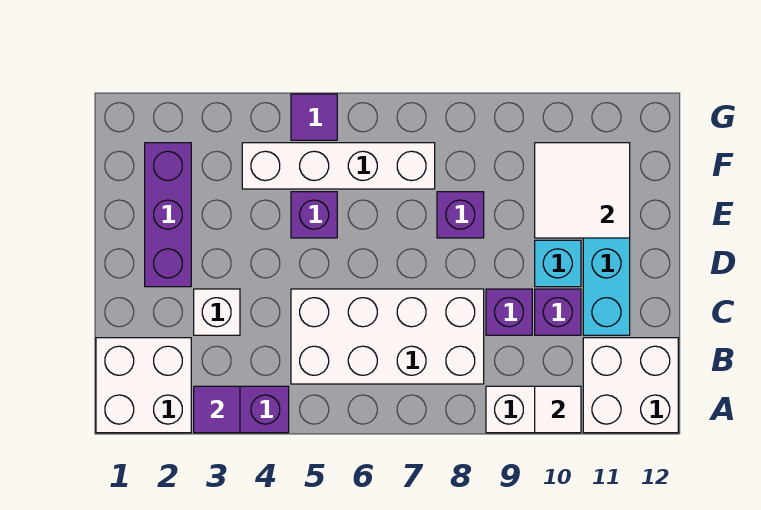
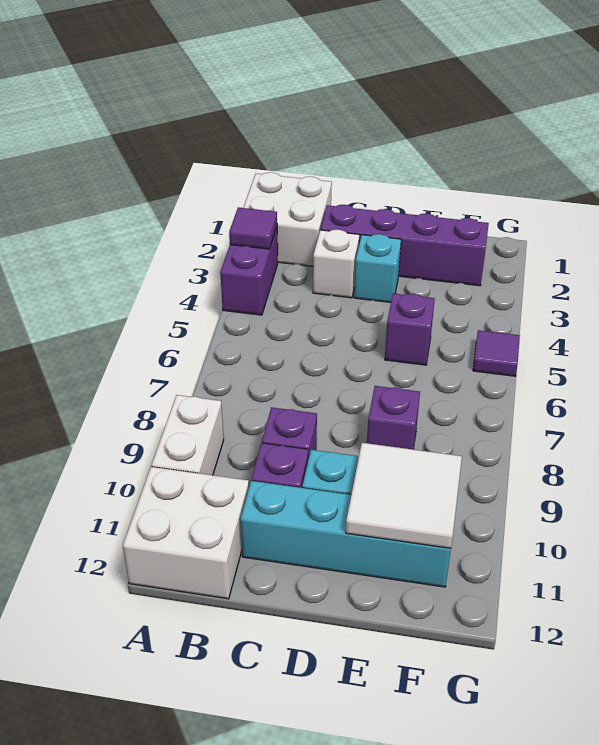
white tile A10 level 2 -> none
white brick B5:C8 level 1 -> none
purple brick D2:F2 level 1 -> purple brick C2:F2 level 1
none -> cyan brick D3 level 1
white brick F4:F7 level 1 -> none

